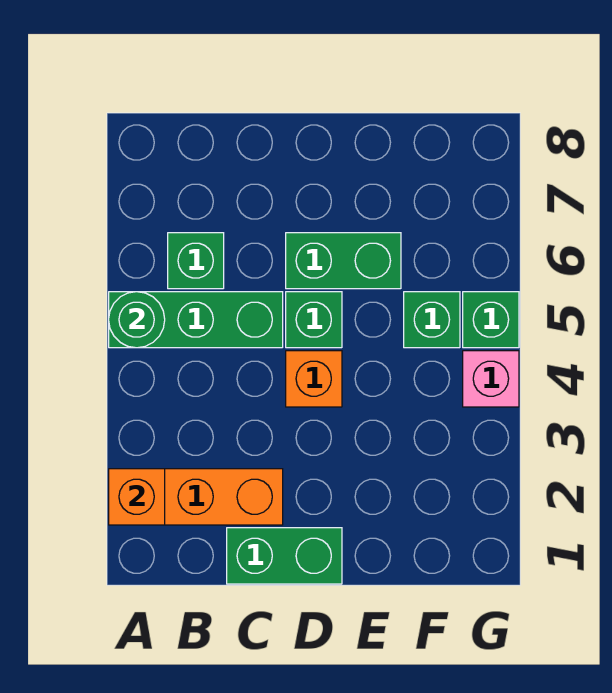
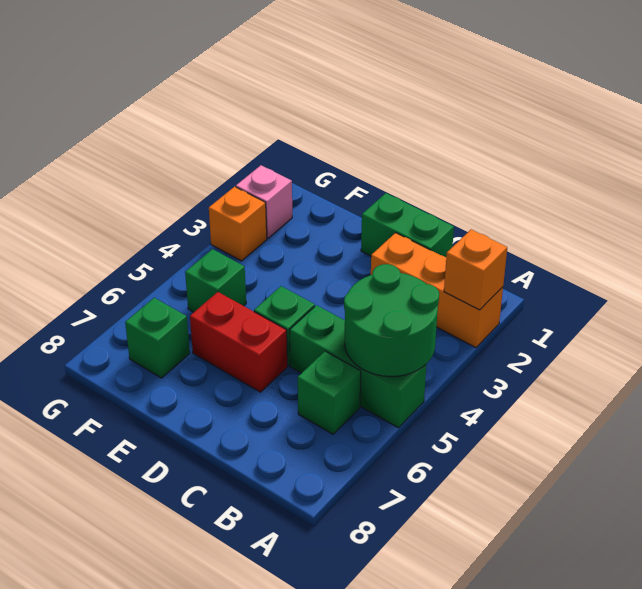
green round brick A5 level 2 -> green round brick A4:B5 level 2
orange brick D4 level 1 -> orange brick G3 level 1
green brick D6:E6 level 1 -> red brick D6:E6 level 1
pink brick G4 level 1 -> pink brick G2 level 1
green brick G5 level 1 -> green brick F7 level 1

